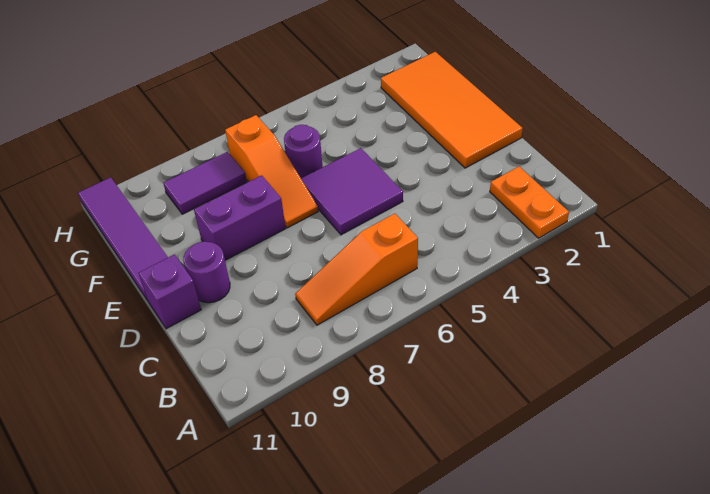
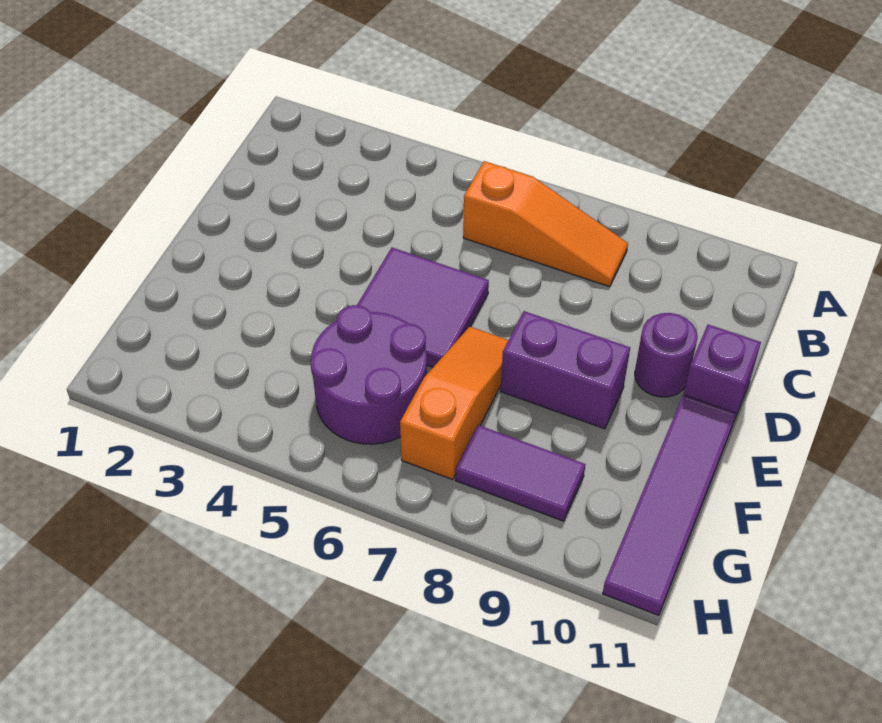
orange plate A2:B2 level 1 -> none
orange tile D1:G2 level 1 -> none
purple round brick F6 level 1 -> purple round brick F5:G6 level 1

